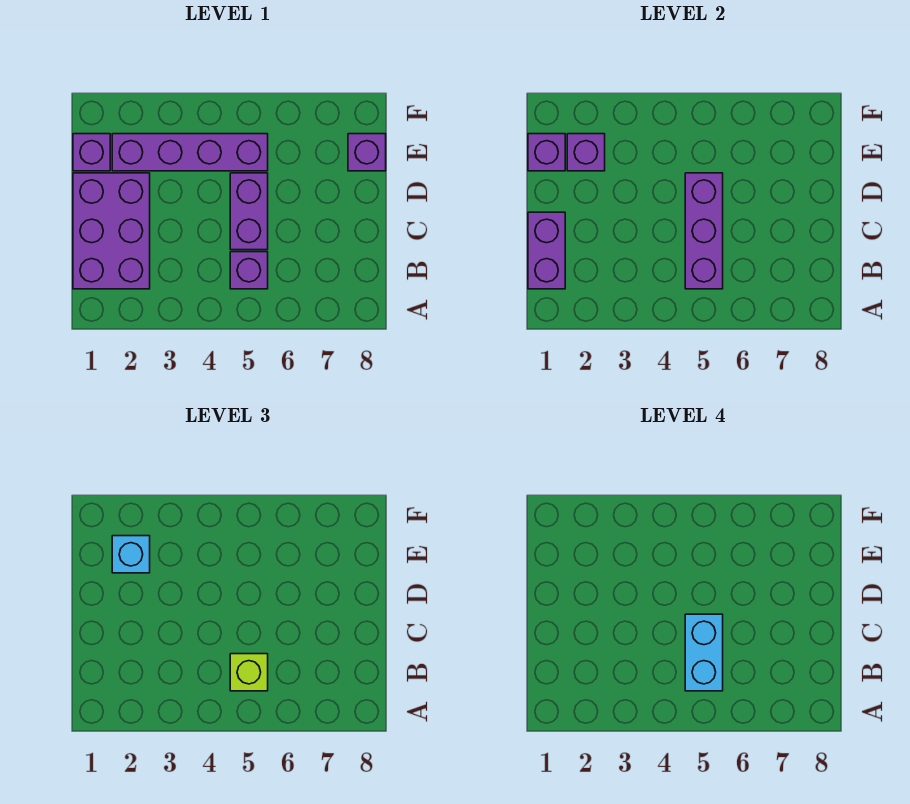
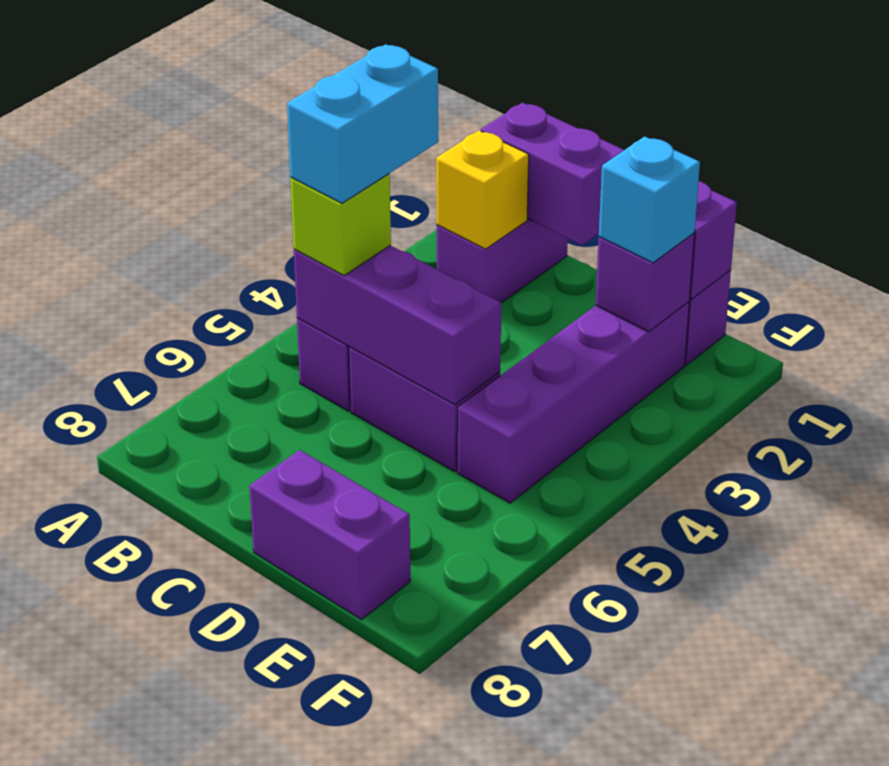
purple brick B1:D2 level 1 -> purple brick B1:B2 level 1
none -> yellow brick B2 level 2
cyan brick B5:C5 level 4 -> cyan brick B4:B5 level 4
purple brick E8 level 1 -> purple brick D8:E8 level 1

